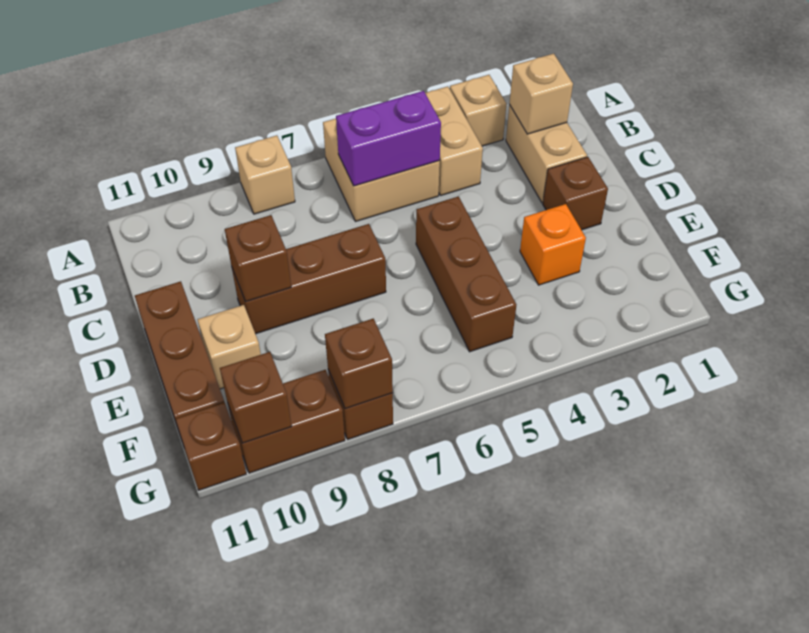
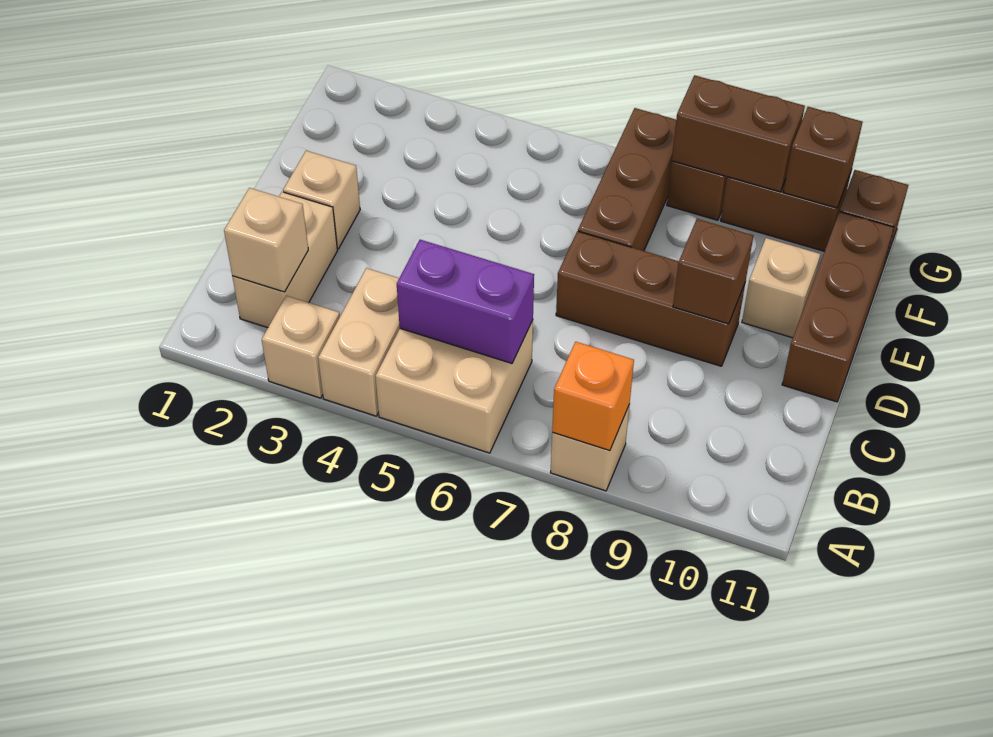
brown brick D2 level 1 -> tan brick D2 level 1
brown brick D5:F5 level 1 -> brown brick E7:G7 level 1
orange brick E3 level 1 -> orange brick A8 level 2
brown brick G8 level 2 -> brown brick G8:G9 level 2

